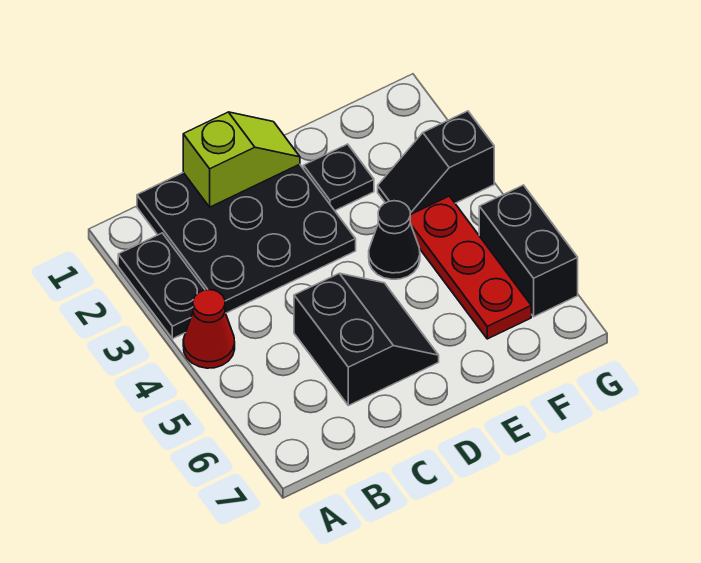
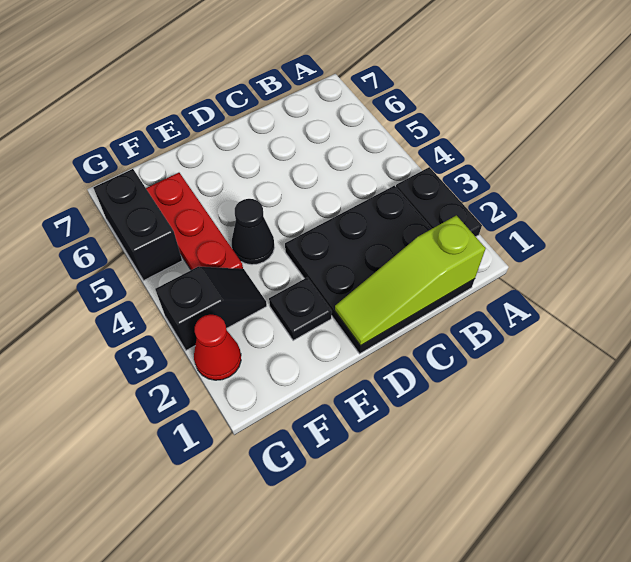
red cone A4 level 1 -> red cone G2 level 1
lime slope C1:D1 level 2 top C -> lime slope B1:D1 level 2 top B
black slope C5:D6 level 1 top C -> none

